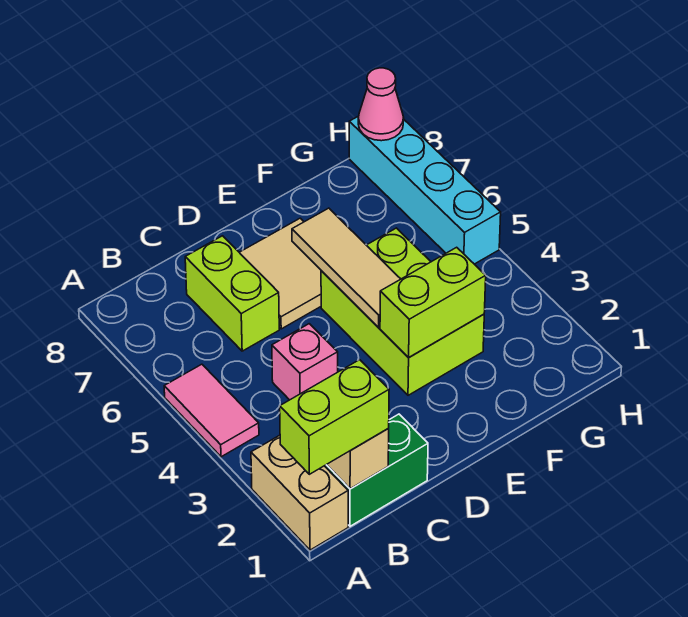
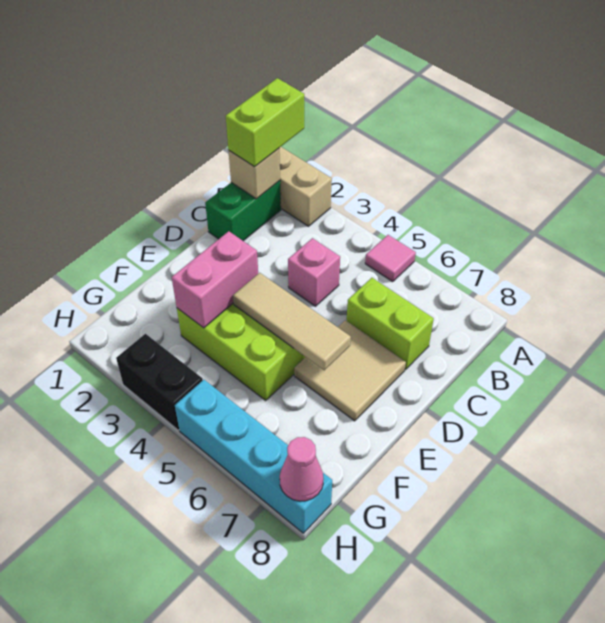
pink tile A4:A5 level 1 -> pink tile A5 level 1
lime brick E3:F3 level 2 -> pink brick E3:F3 level 2
none -> black brick H3:H4 level 1

